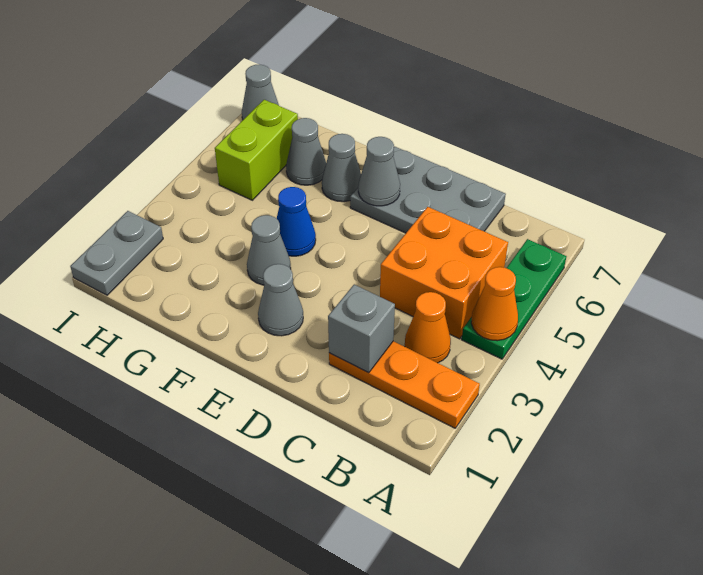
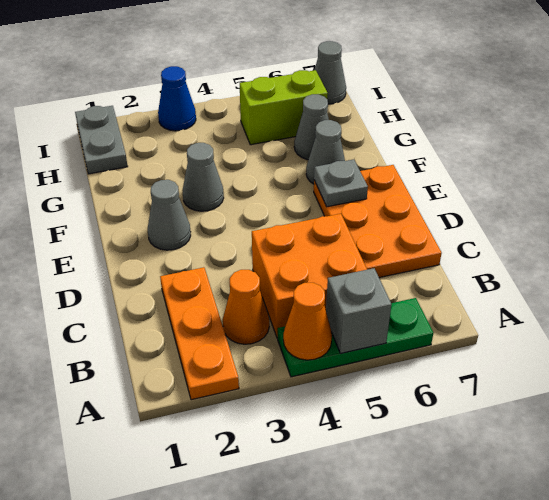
grey brick C2 level 2 -> grey brick A5 level 2
grey plate C6:E7 level 1 -> orange plate C6:E7 level 1
grey cone E6 level 2 -> grey plate E6 level 2
blue cone F4 level 1 -> blue cone I3 level 1
grey plate I1:I2 level 1 -> grey plate H1:I1 level 1

